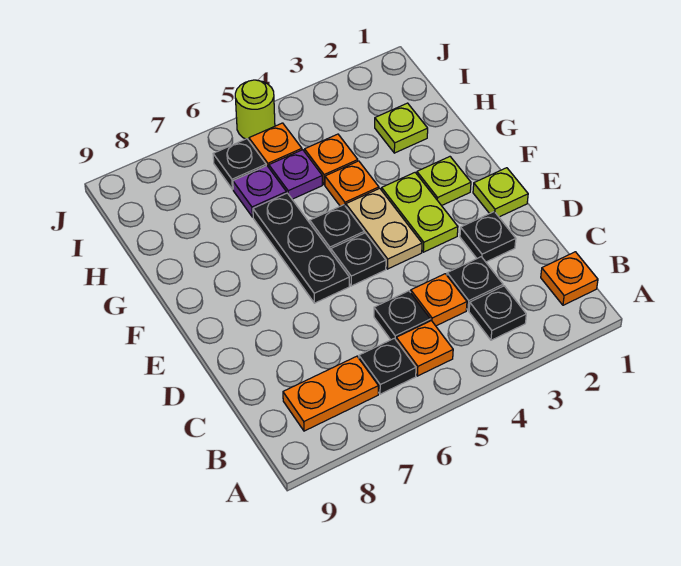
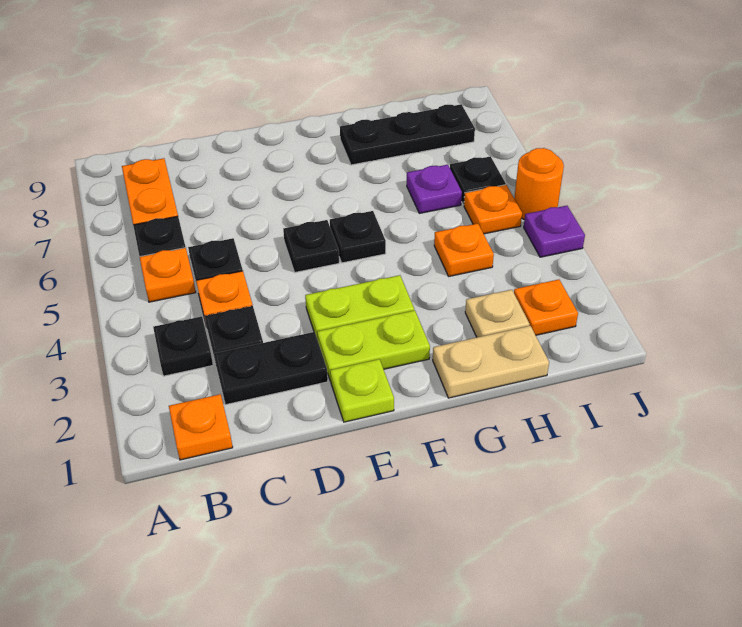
black plate D2 level 1 -> black plate C2:D2 level 1
tan plate E4:F4 level 1 -> tan plate G1:H1 level 1
black plate E6:G6 level 1 -> black plate G8:I8 level 1
lime plate F2 level 1 -> lime plate E2:F2 level 1
orange plate G4 level 1 -> orange plate I2 level 1
lime plate H2 level 1 -> tan plate H2 level 1
purple plate H5 level 1 -> purple plate J4 level 1
lime round brick J5 level 1 -> orange round brick J5 level 1

